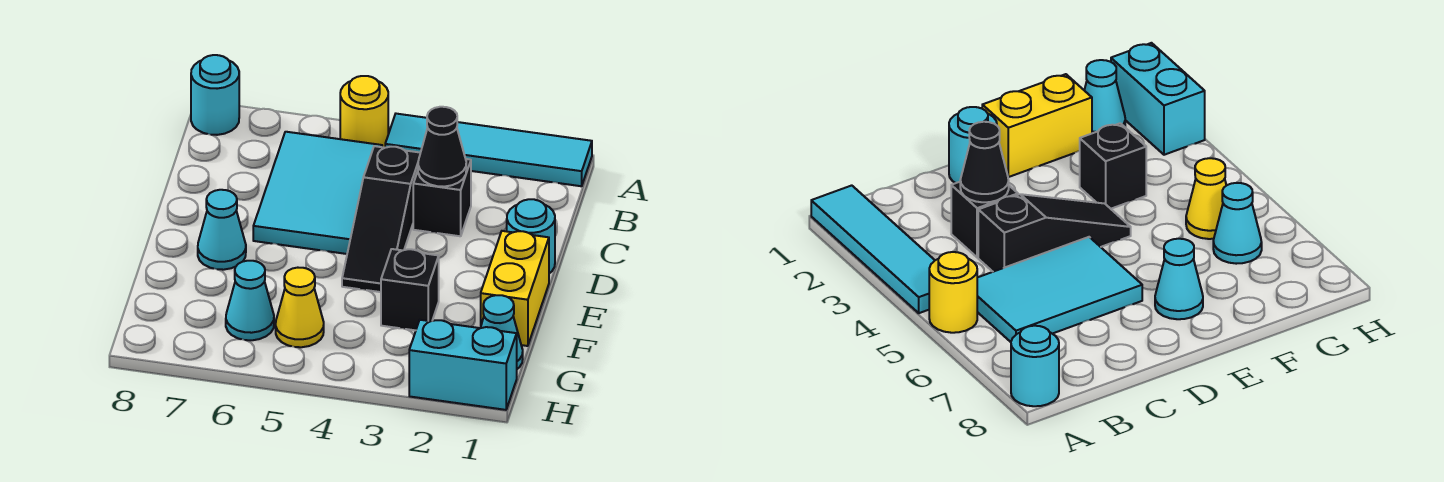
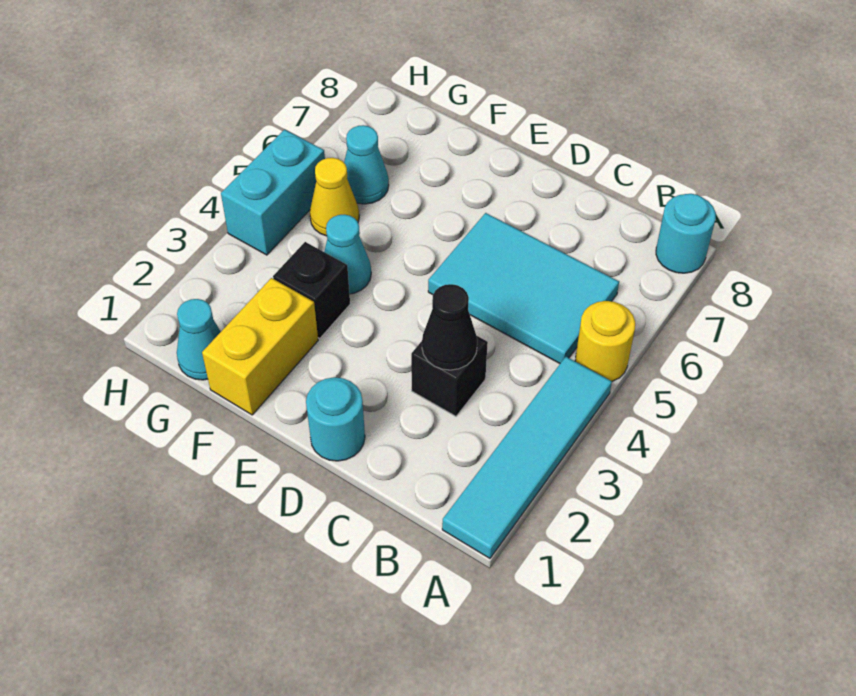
black slope C4:E4 level 1 top C -> none
yellow brick E1:F1 level 1 -> yellow brick F1:F2 level 1
cyan cone E7 level 1 -> cyan cone F4 level 1
cyan brick H1:H2 level 1 -> cyan brick H4:H5 level 1

